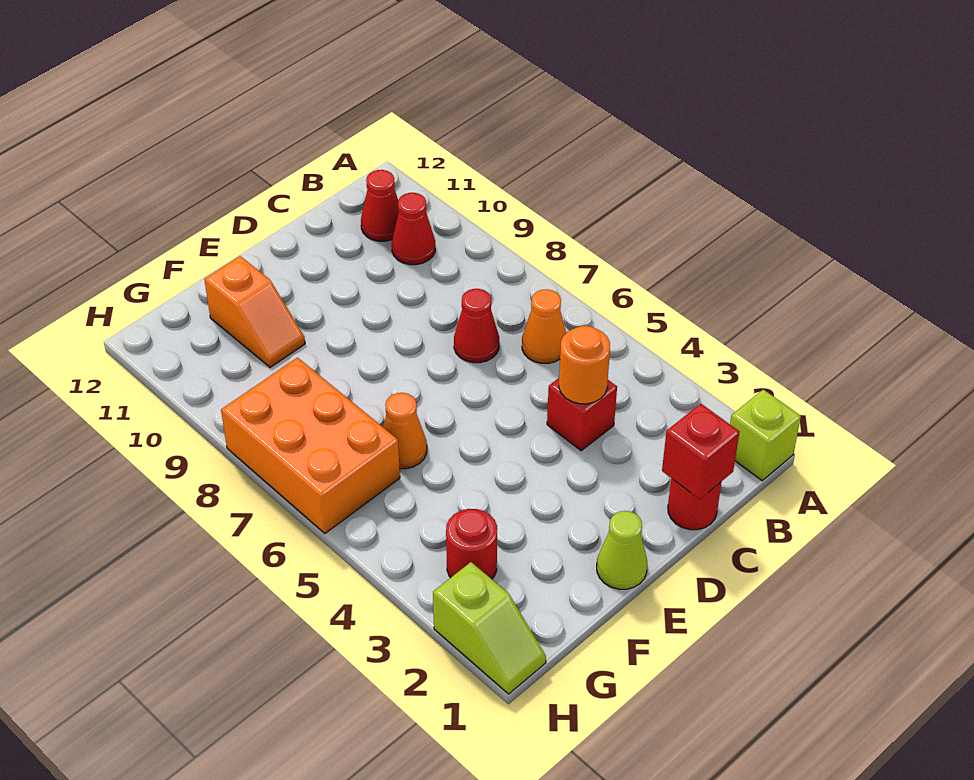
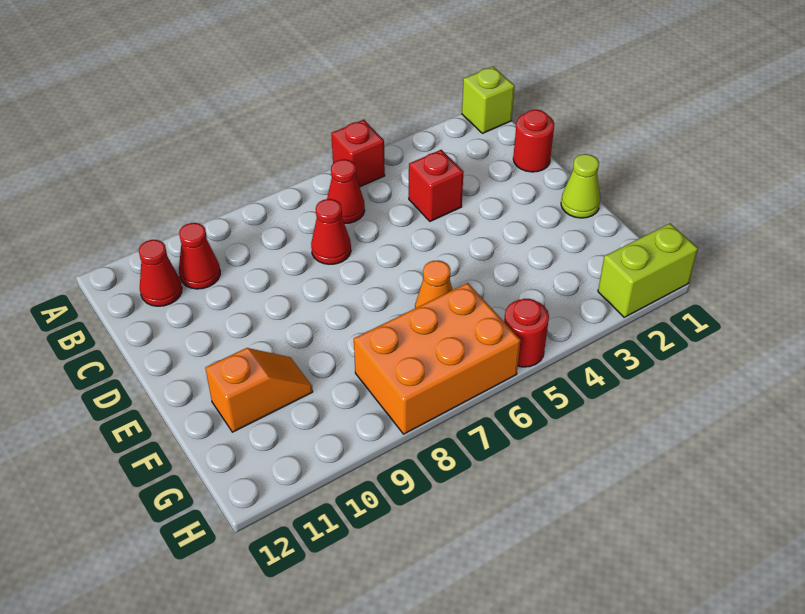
orange cone B6 level 1 -> red cone B6 level 1
red brick C1 level 2 -> red brick A5 level 1
orange round brick C4 level 2 -> none
red round brick G3 level 1 -> red round brick H5 level 1
lime slope H1:H2 level 1 top 2 -> lime brick H1:H2 level 1

